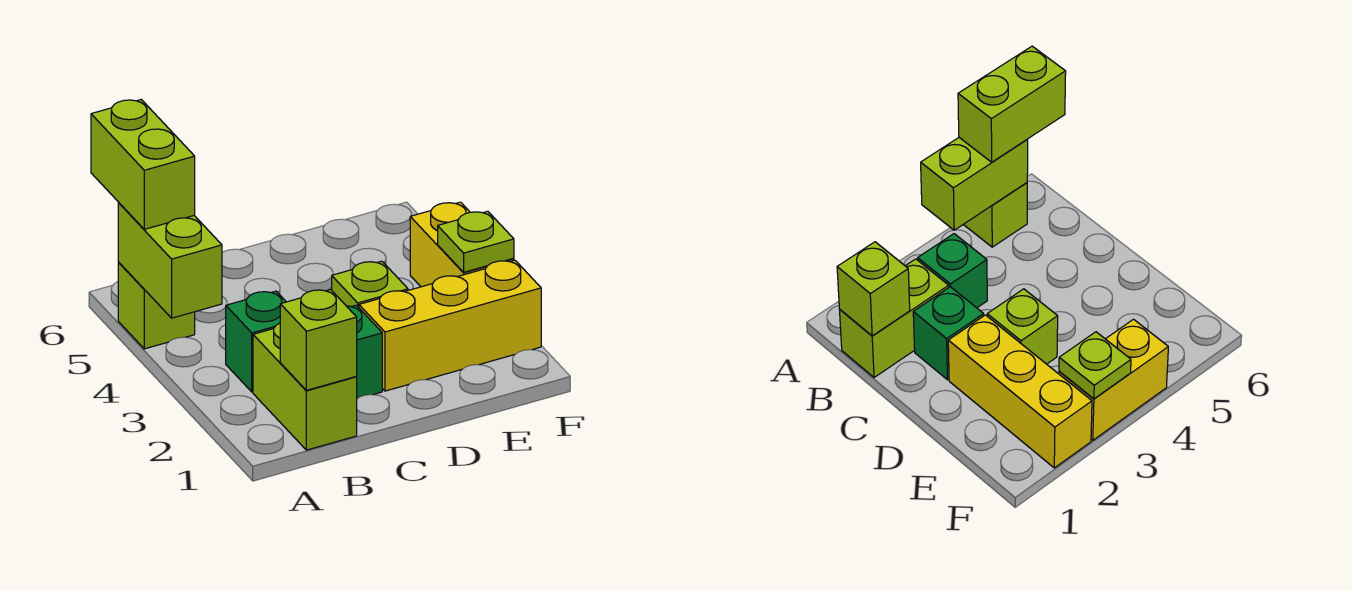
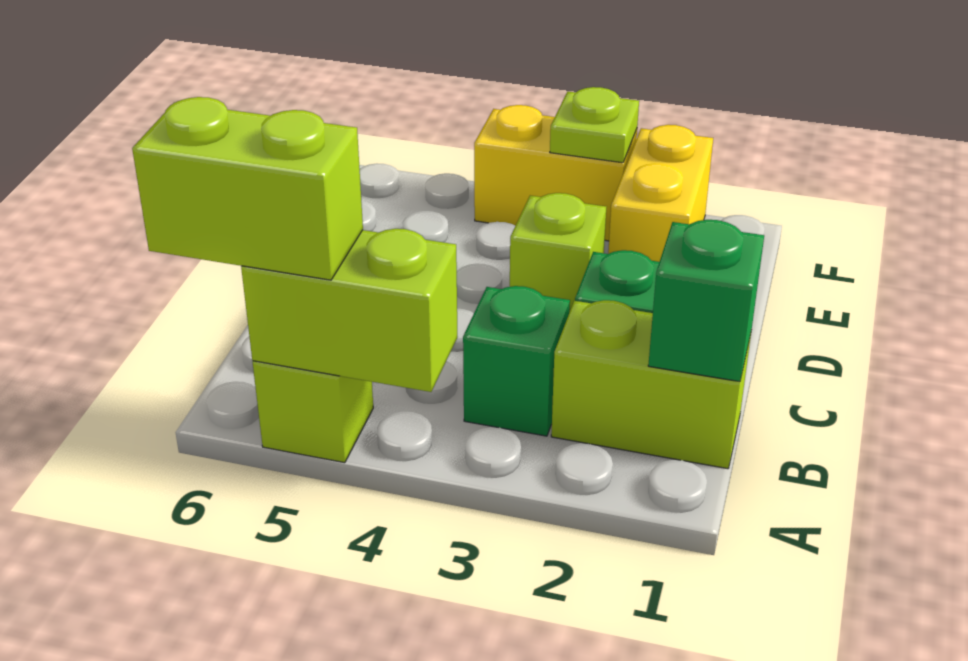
lime brick B1 level 2 -> green brick B1 level 2
yellow brick D2:F2 level 1 -> yellow brick E2:F2 level 1

